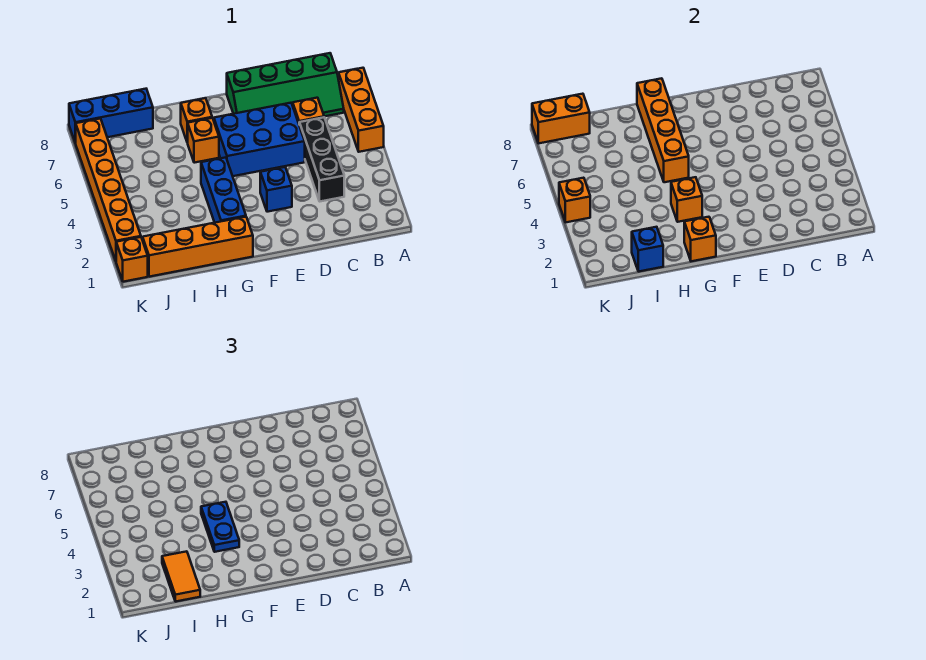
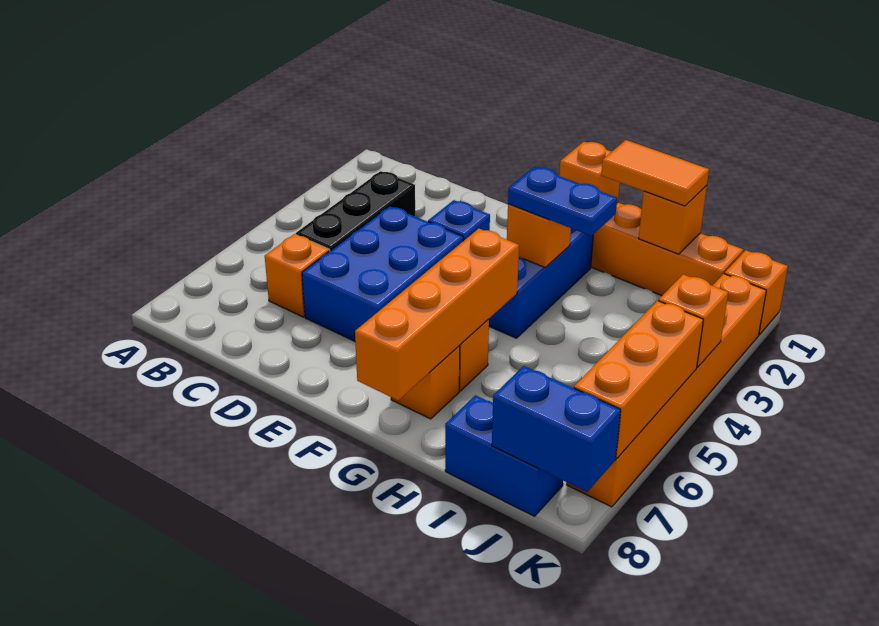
orange brick A5:A7 level 1 -> orange brick K5:K7 level 2
green slope B7:E8 level 1 top 8 -> none
blue brick D5:F6 level 1 -> blue brick D4:E6 level 1
blue plate G3:G4 level 3 -> blue plate G3:H3 level 3
blue brick I1 level 2 -> orange brick I1 level 2
orange tile I1:I2 level 3 -> orange tile H1:I1 level 3
blue brick I8:K8 level 1 -> blue brick I8:J8 level 1
orange brick J8:K8 level 2 -> blue brick J8:K8 level 2

